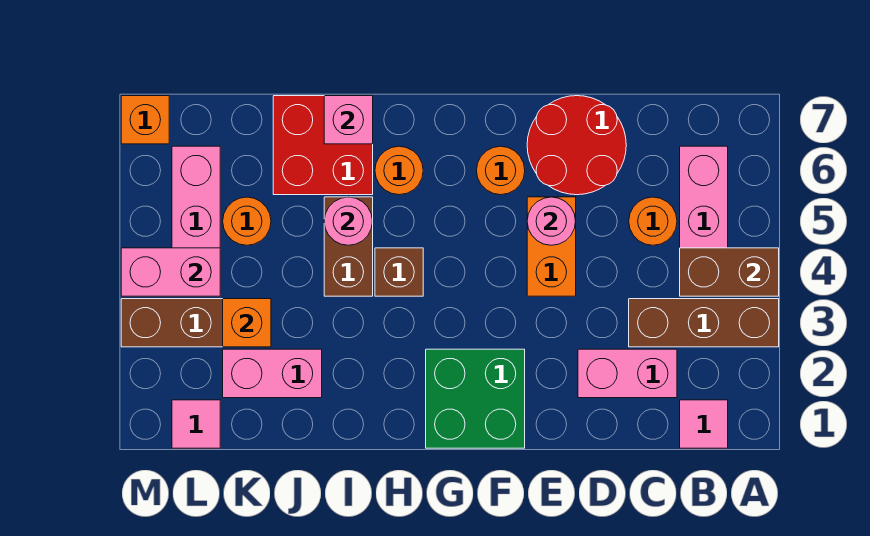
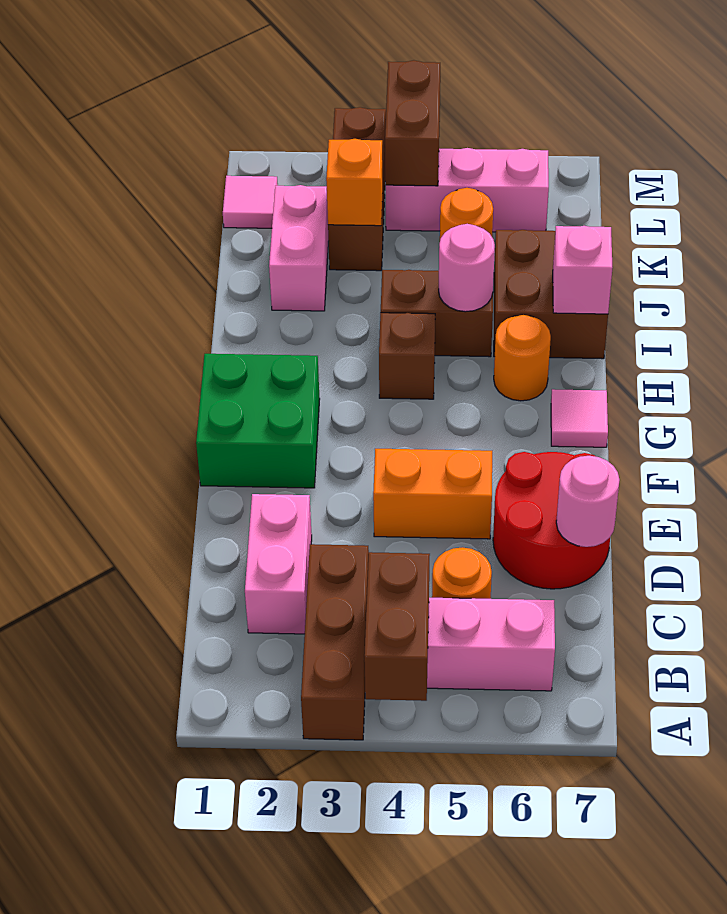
pink tile B1 level 1 -> pink tile G7 level 1
pink round brick E5 level 2 -> pink round brick D7 level 2
orange round brick F6 level 1 -> none
red brick I6:J7 level 1 -> brown brick I6:J7 level 1
pink brick L4:M4 level 2 -> brown brick L4:M4 level 2
orange brick M7 level 1 -> none

